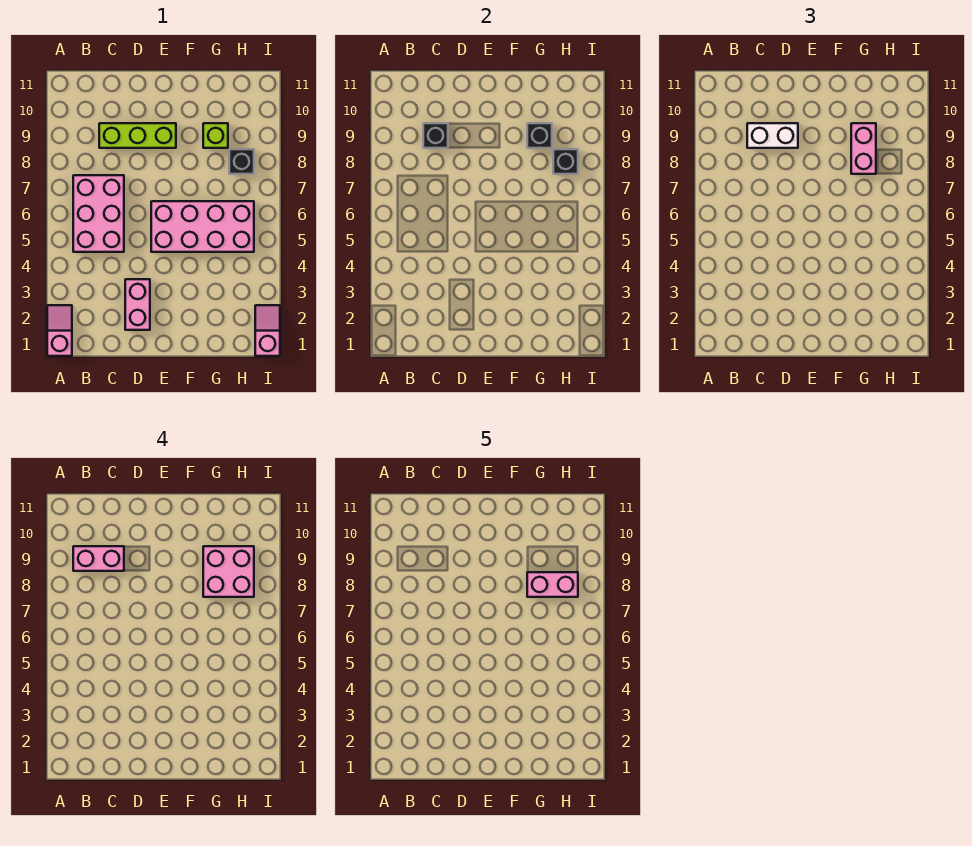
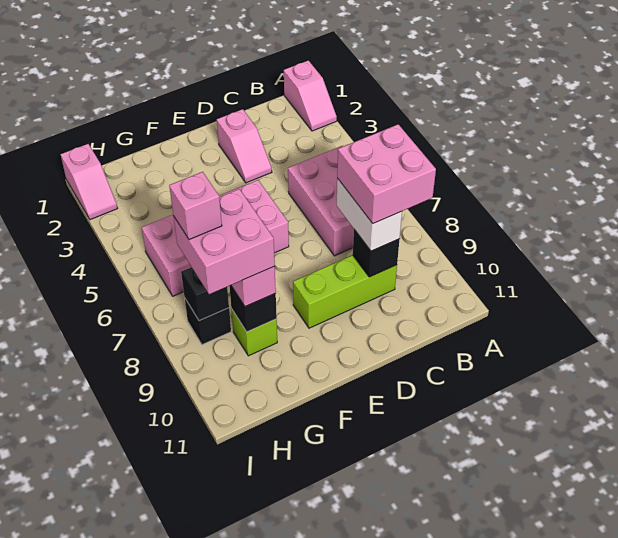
pink brick B9:C9 level 4 -> pink brick B8:C9 level 4
white brick C9:D9 level 3 -> white brick C8:C9 level 3
pink brick D2:D3 level 1 -> pink slope D2:D3 level 1 top 2
pink brick G8:H8 level 5 -> pink brick H8 level 5

